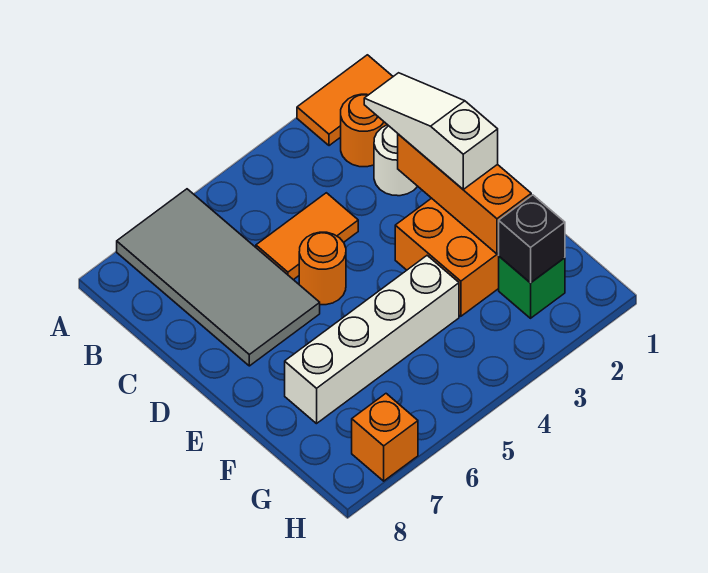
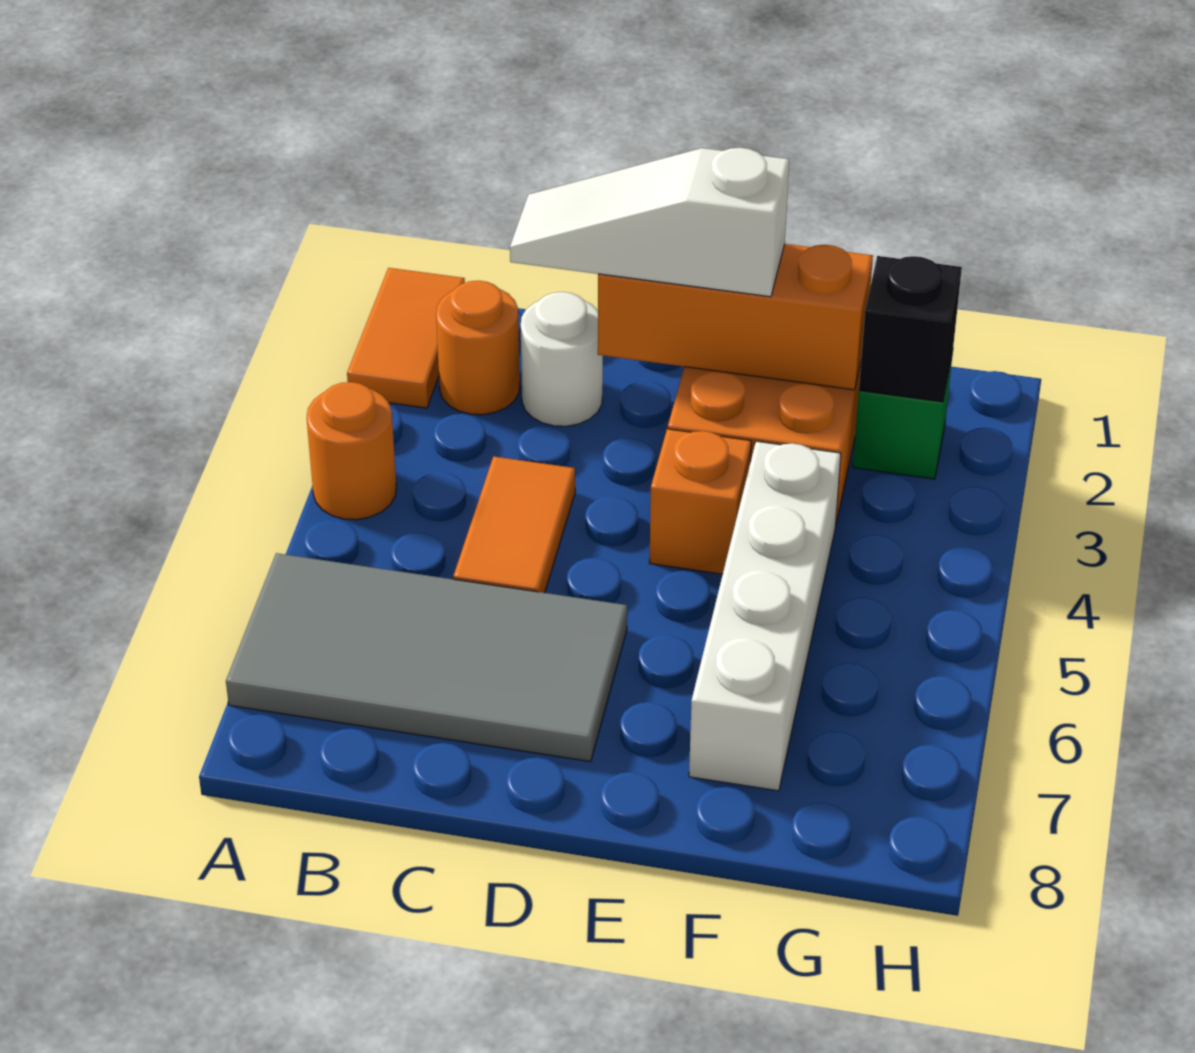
orange round brick D5 level 1 -> orange round brick A4 level 1
orange brick H7 level 1 -> orange brick E4 level 1

